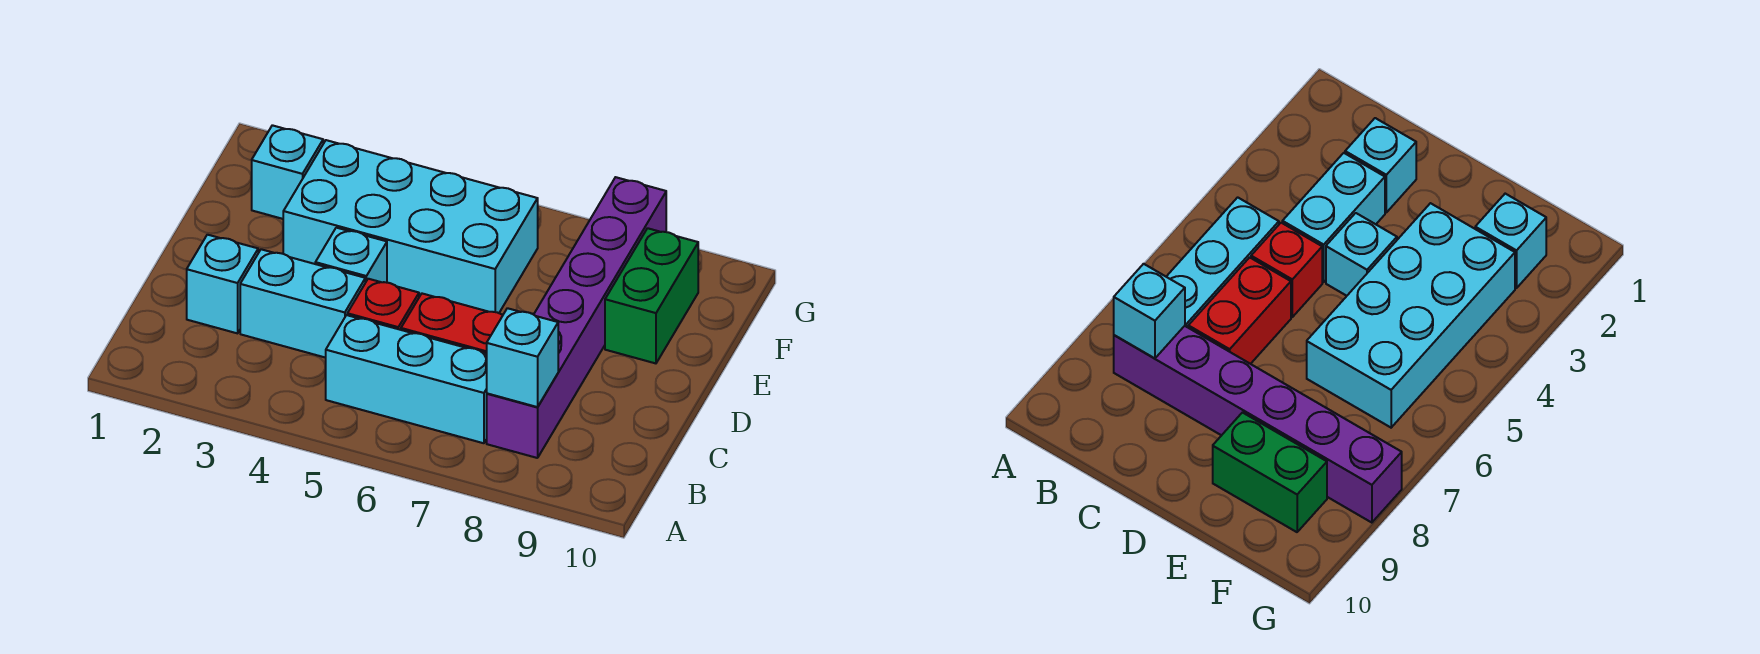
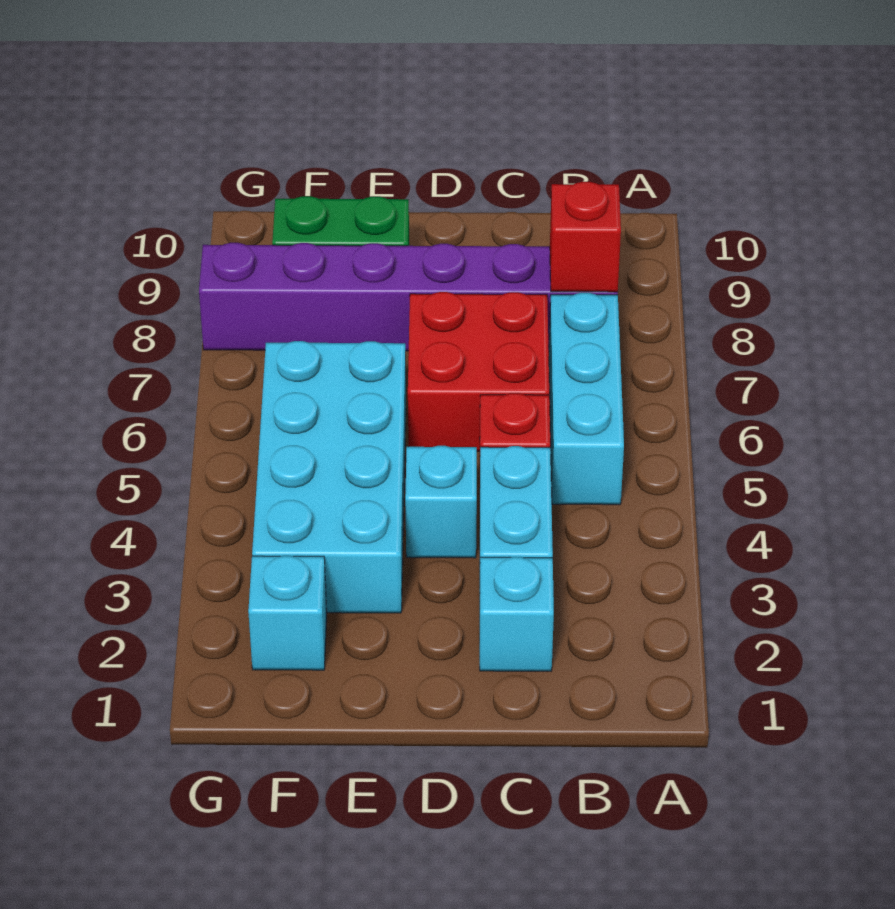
cyan brick B8 level 2 -> red brick B8 level 2
red brick C6:C7 level 1 -> red brick C6:D7 level 1

